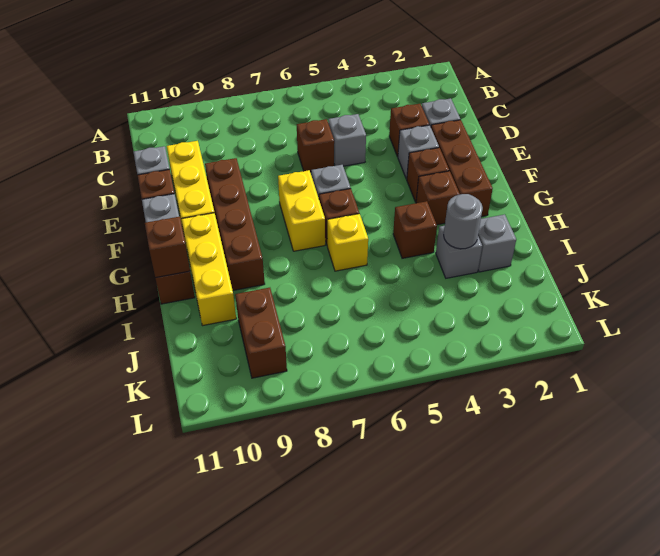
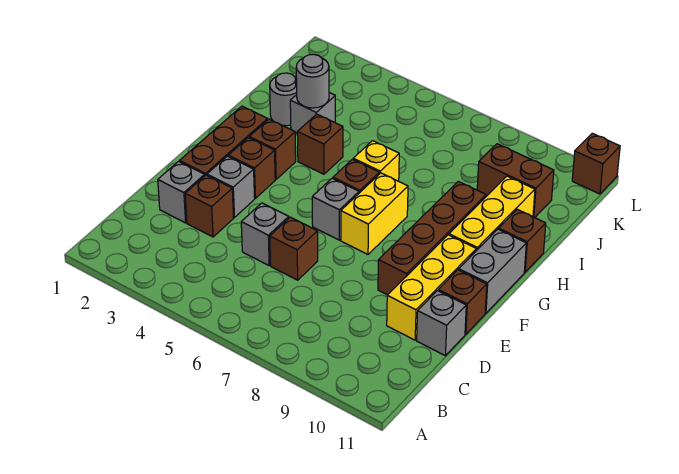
brown brick H11 level 2 -> brown brick L11 level 1
grey brick I2 level 1 -> grey round brick I2 level 1
brown brick J9:K9 level 1 -> brown brick J9:J10 level 1

